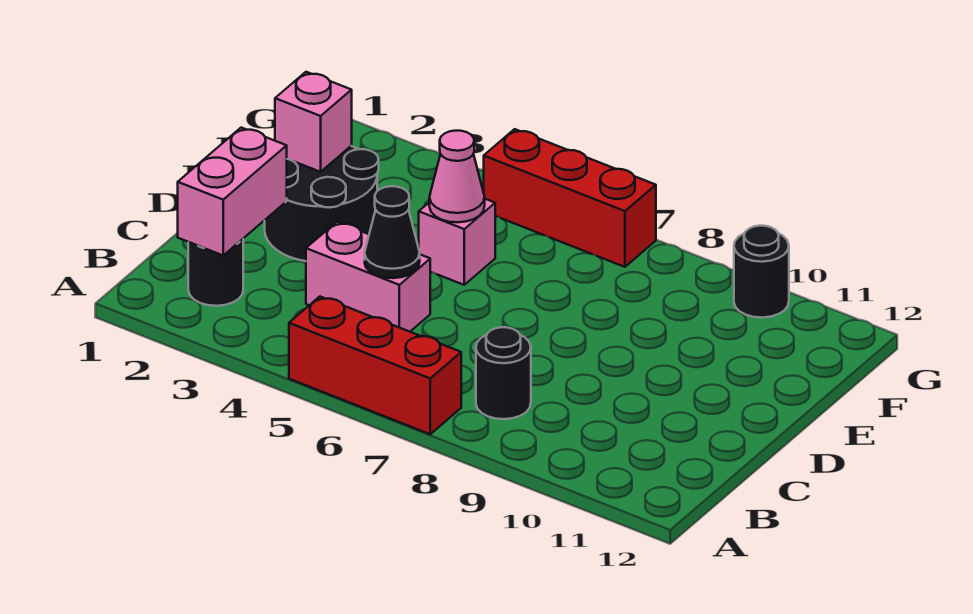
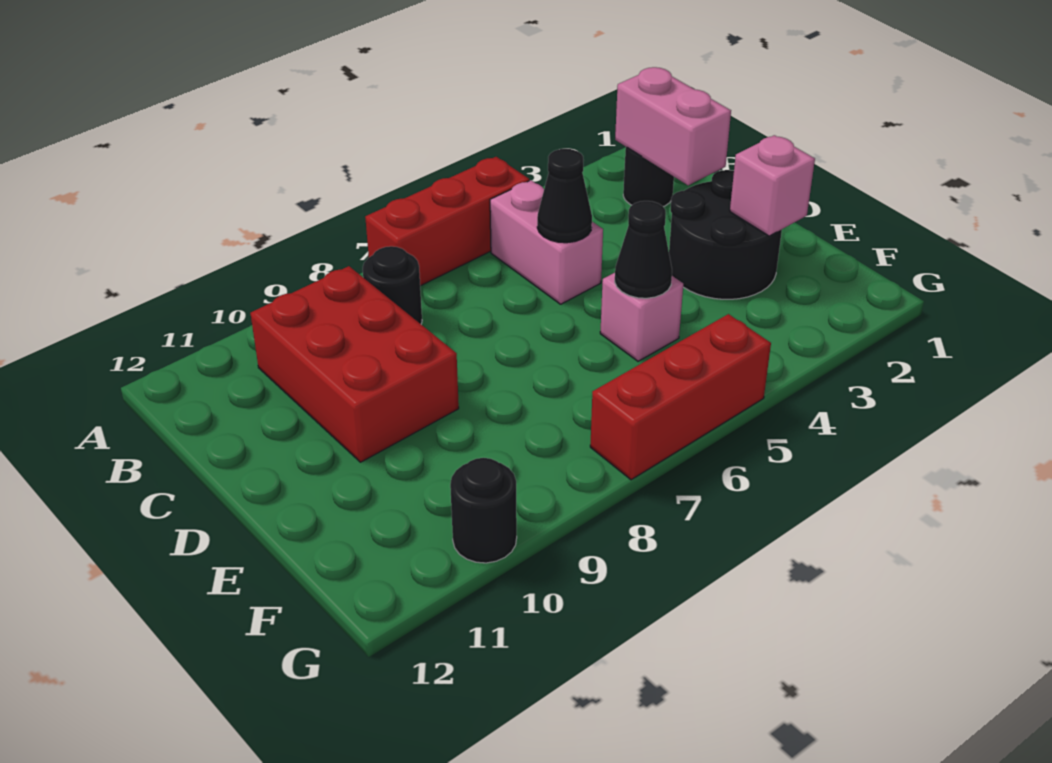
none -> red brick B9:D10 level 1
pink brick C4:C5 level 1 -> pink brick B5:C5 level 1
pink cone E5 level 2 -> black cone E5 level 2

